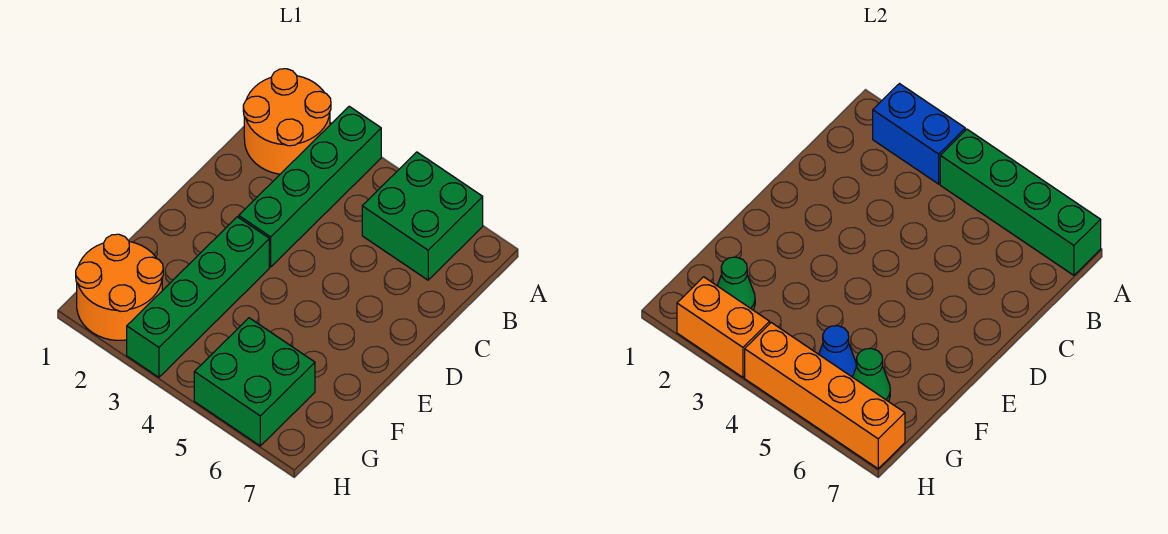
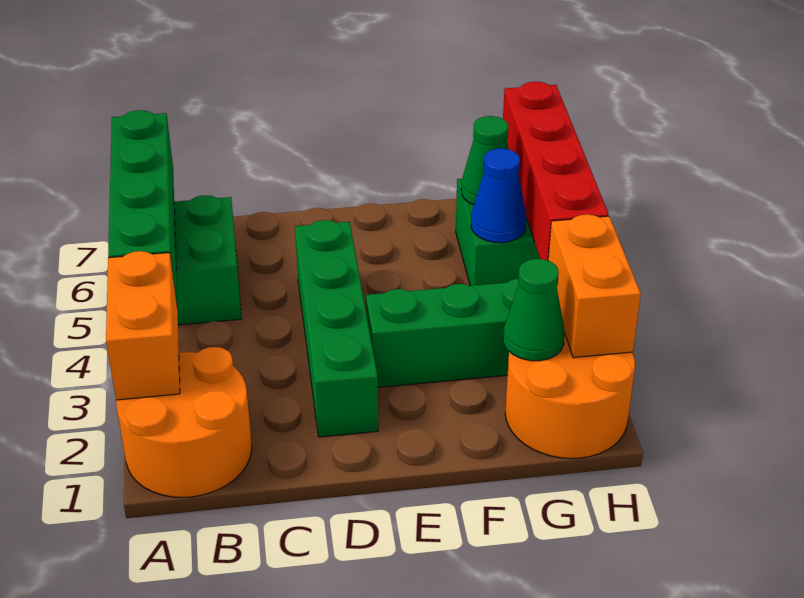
blue brick A2:A3 level 2 -> orange brick A2:A3 level 2
green brick A3:D3 level 1 -> green brick D2:D5 level 1
orange brick H4:H7 level 2 -> red brick H4:H7 level 2

